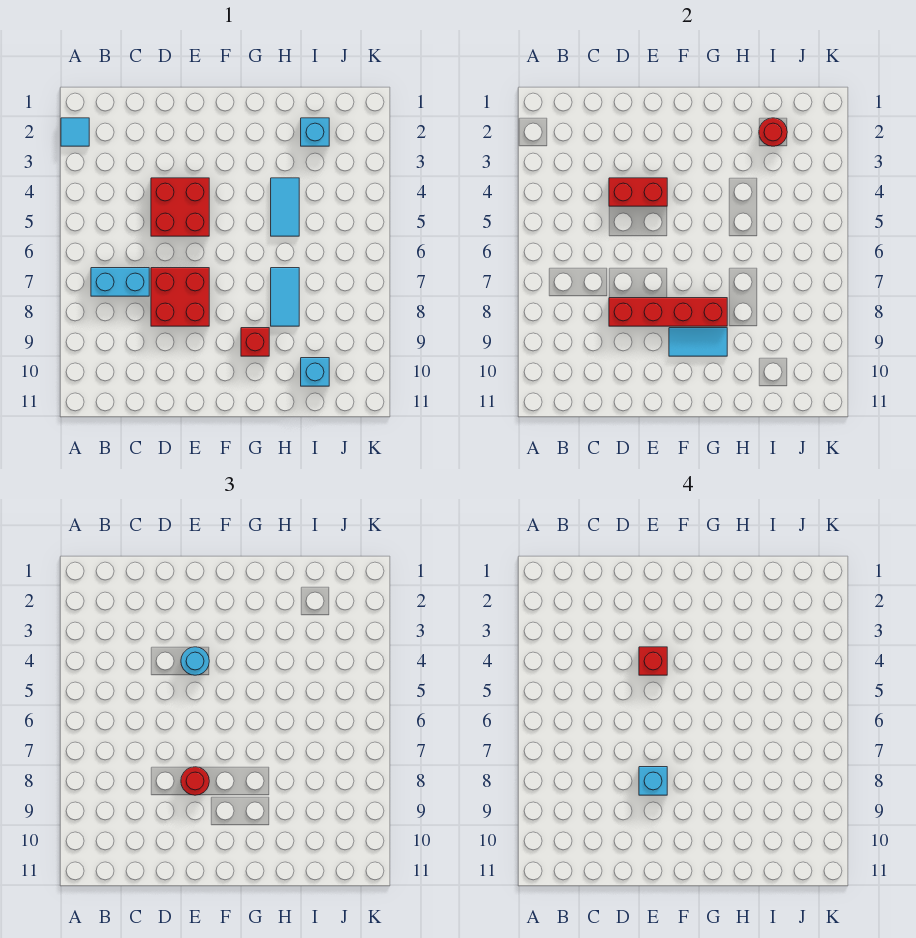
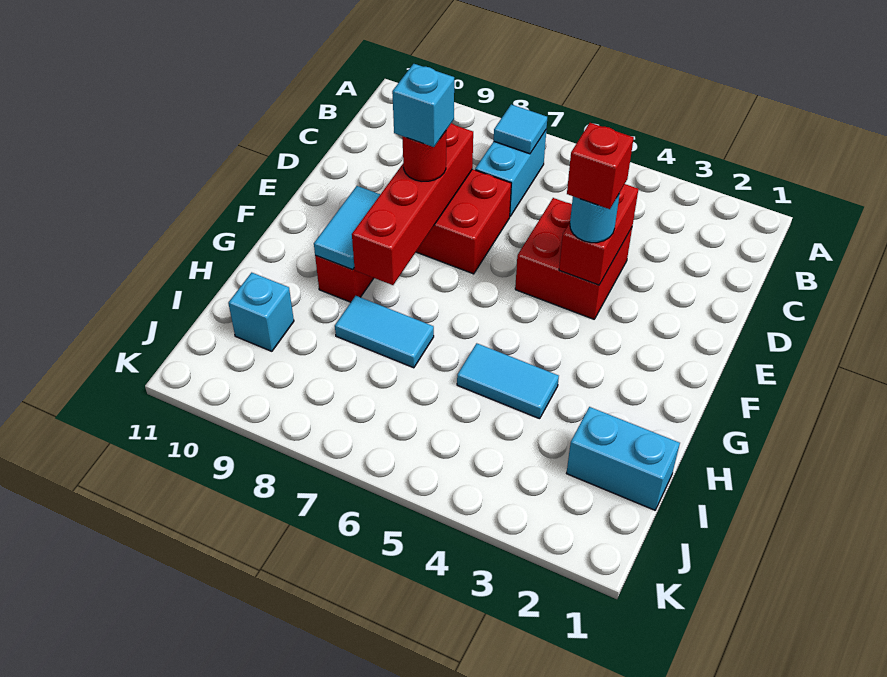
cyan tile A2 level 1 -> cyan tile B7 level 2
cyan brick I2 level 1 -> cyan brick I1:I2 level 1
red round brick I2 level 2 -> none

